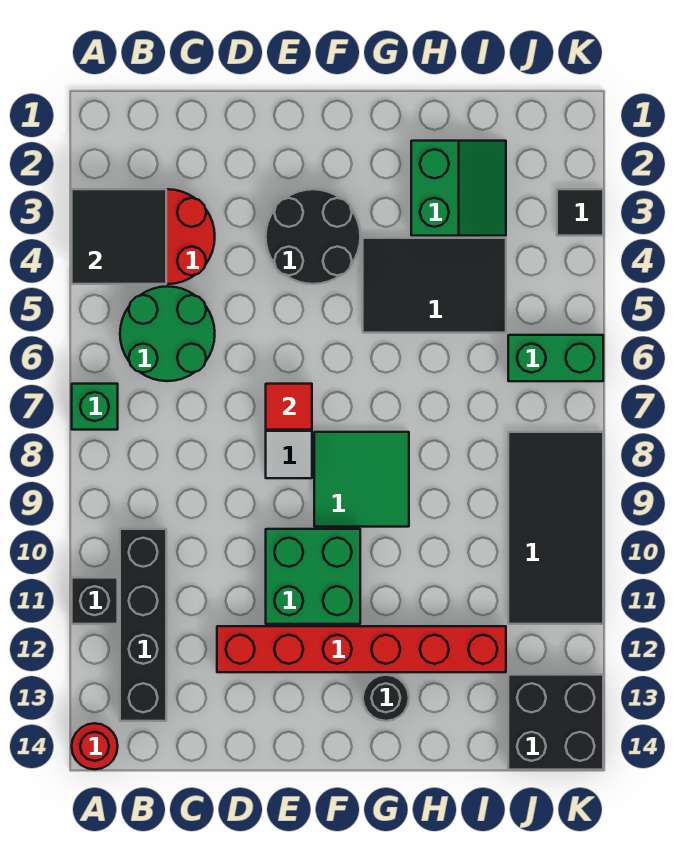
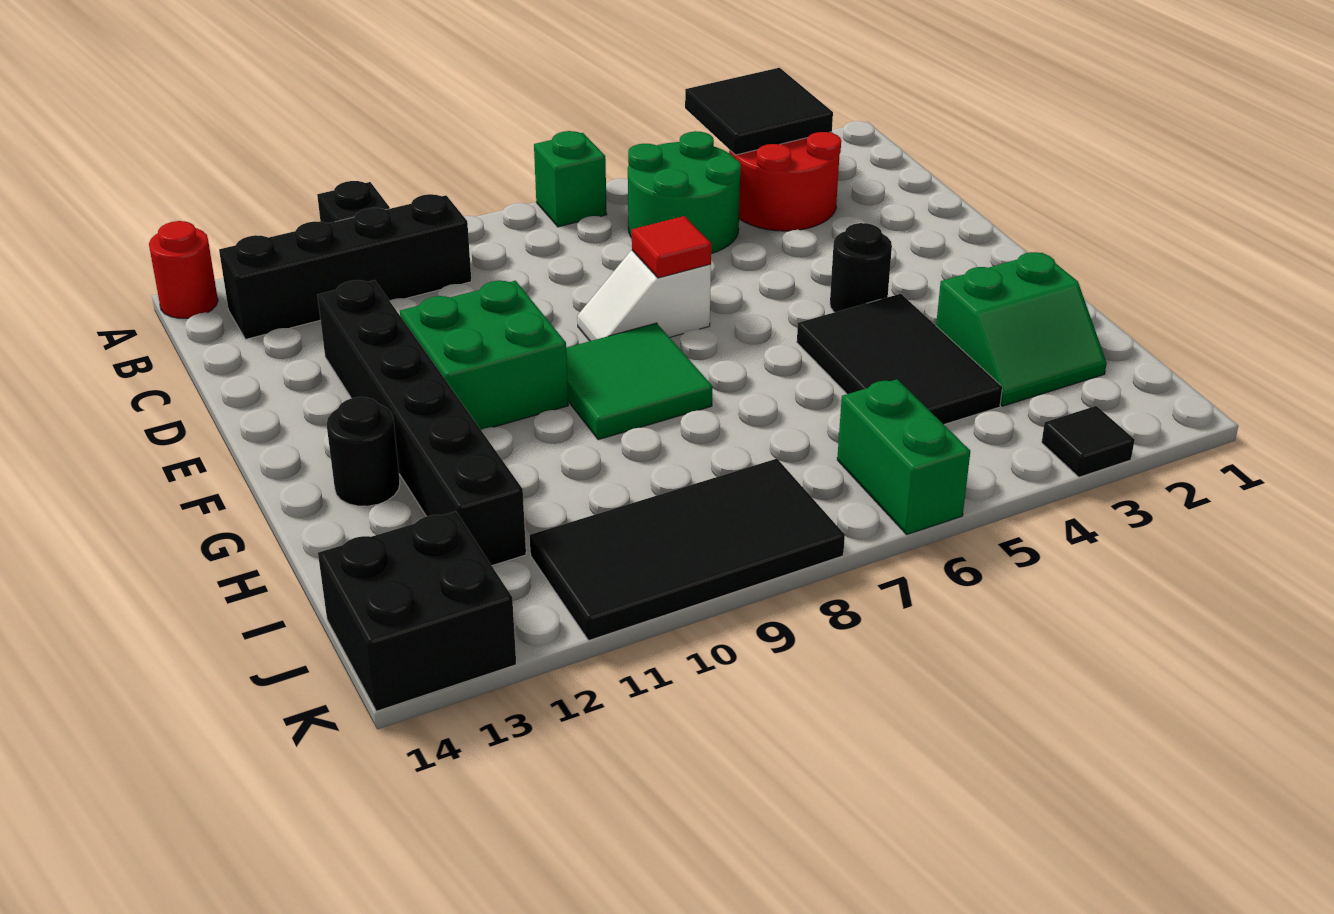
red brick D12:I12 level 1 -> black brick D12:I12 level 1
black round brick E3:F4 level 1 -> black round brick F4 level 1

